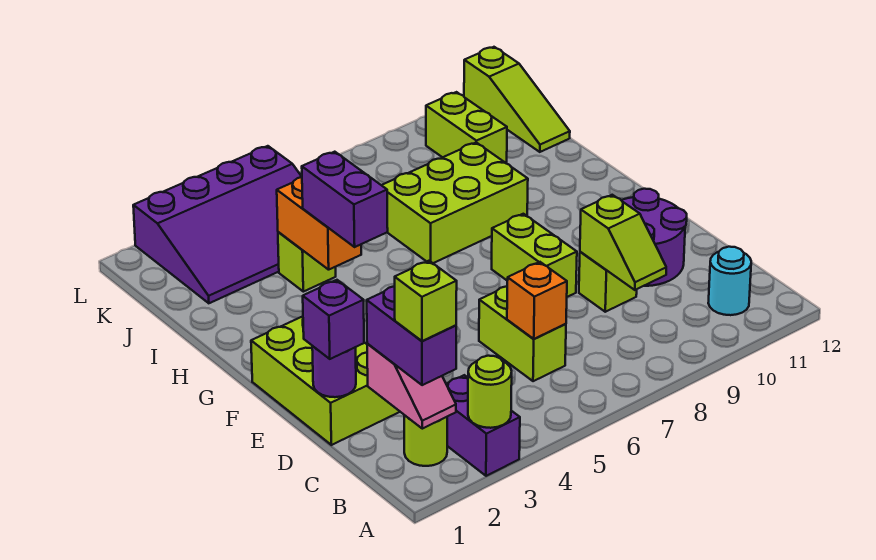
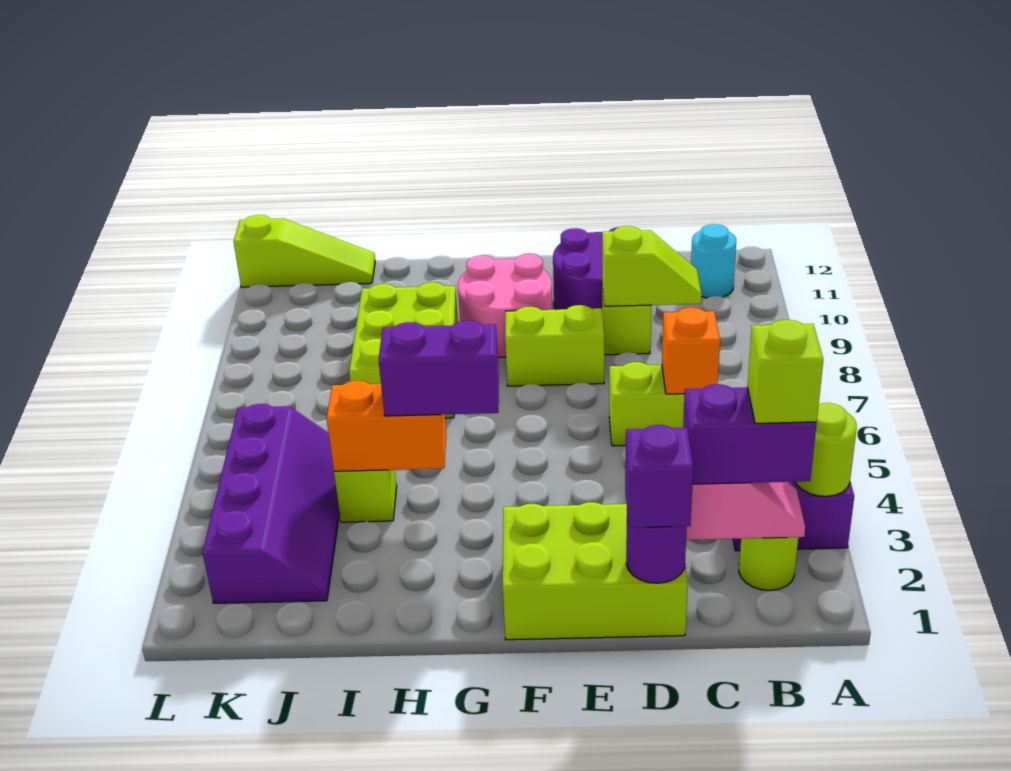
none -> pink round brick F9:G10 level 1
purple slope J2:L5 level 1 top L -> purple slope J2:K5 level 1 top K
lime brick J10:K10 level 1 -> none

